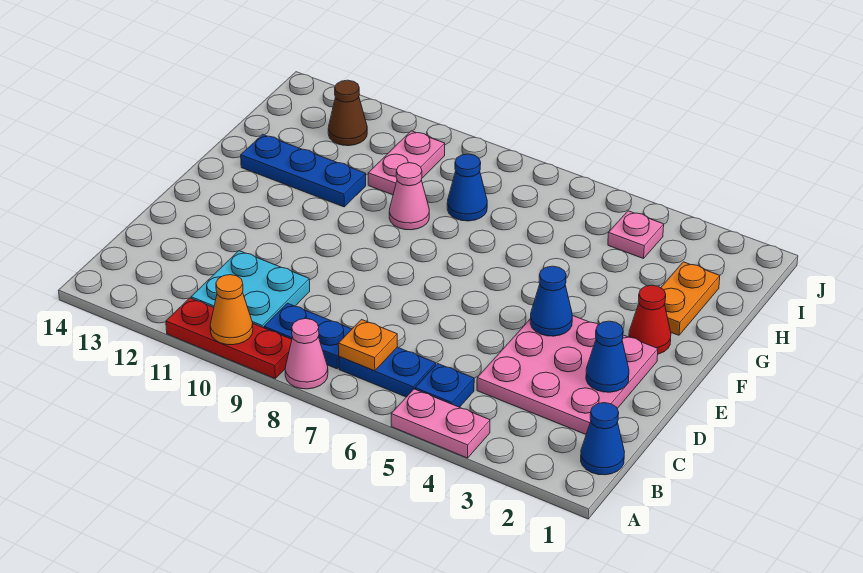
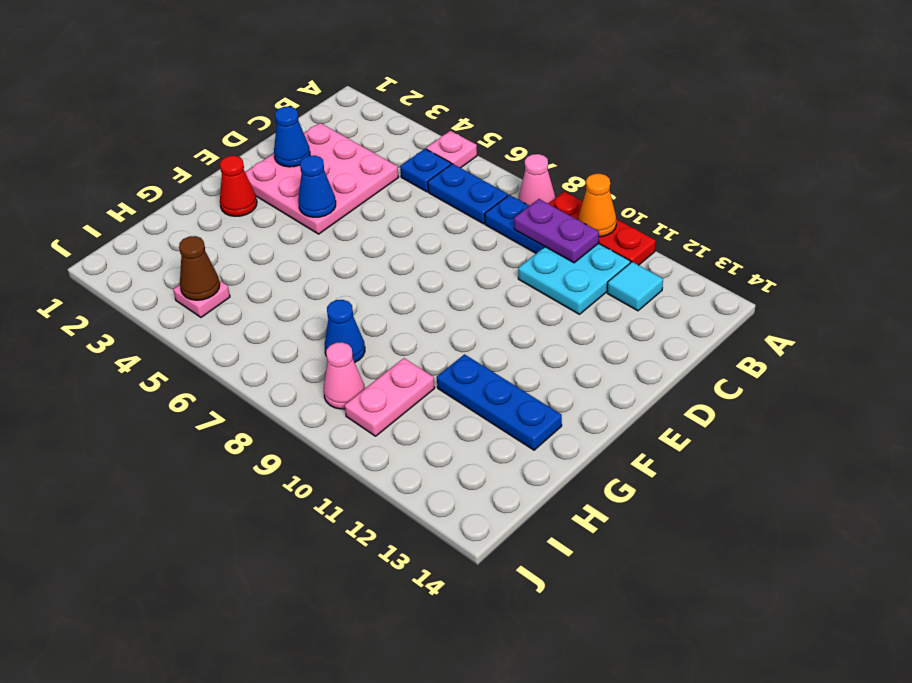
pink plate A4:A5 level 1 -> pink plate A5 level 1
blue cone B1 level 1 -> none
orange plate B7 level 2 -> none
none -> purple plate B9:B10 level 2
none -> cyan tile B12 level 1
orange plate G2:H2 level 1 -> none
pink cone G9 level 1 -> pink cone I9 level 1
brown cone I12 level 1 -> brown cone I4 level 2

